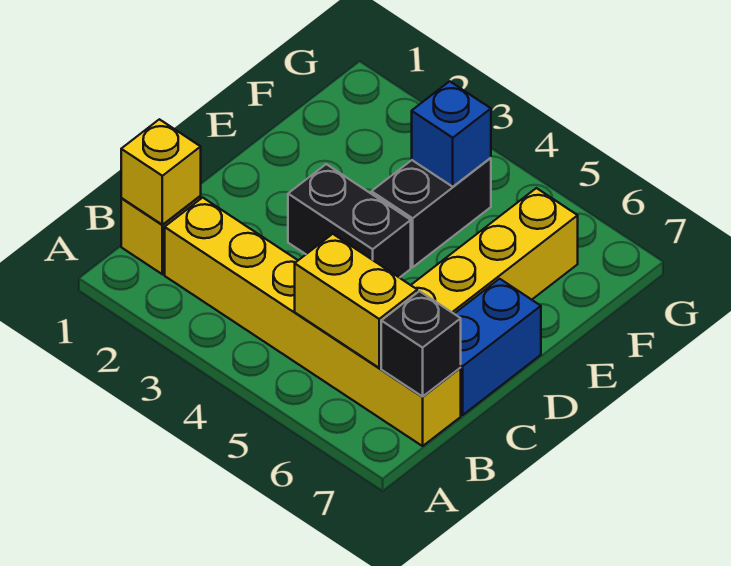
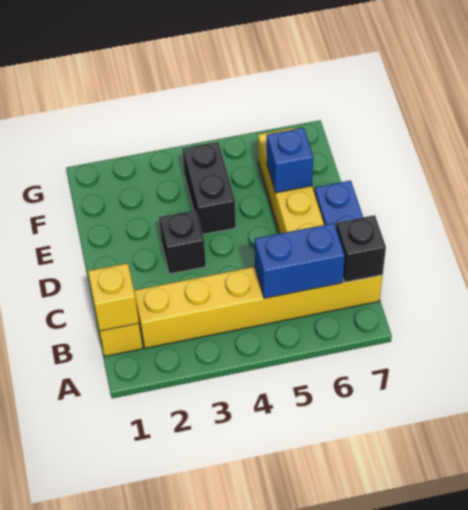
yellow brick B5:B6 level 2 -> blue brick B5:B6 level 2
black brick D3:D4 level 1 -> black brick D3 level 1
blue brick F4 level 2 -> blue brick E6 level 2

